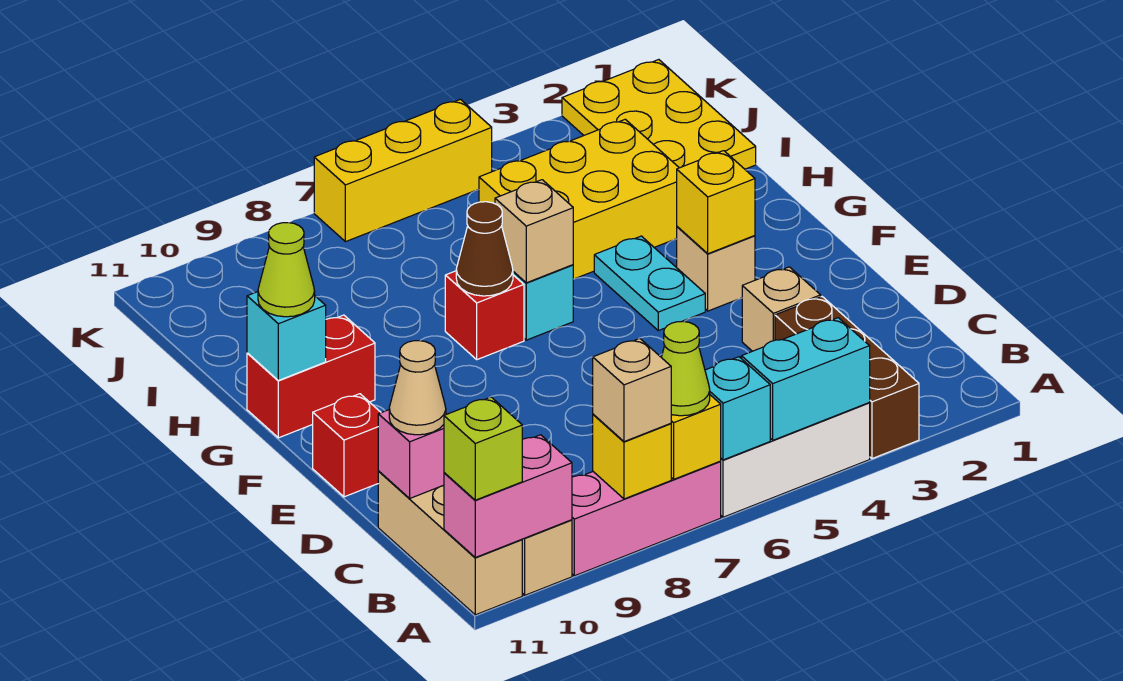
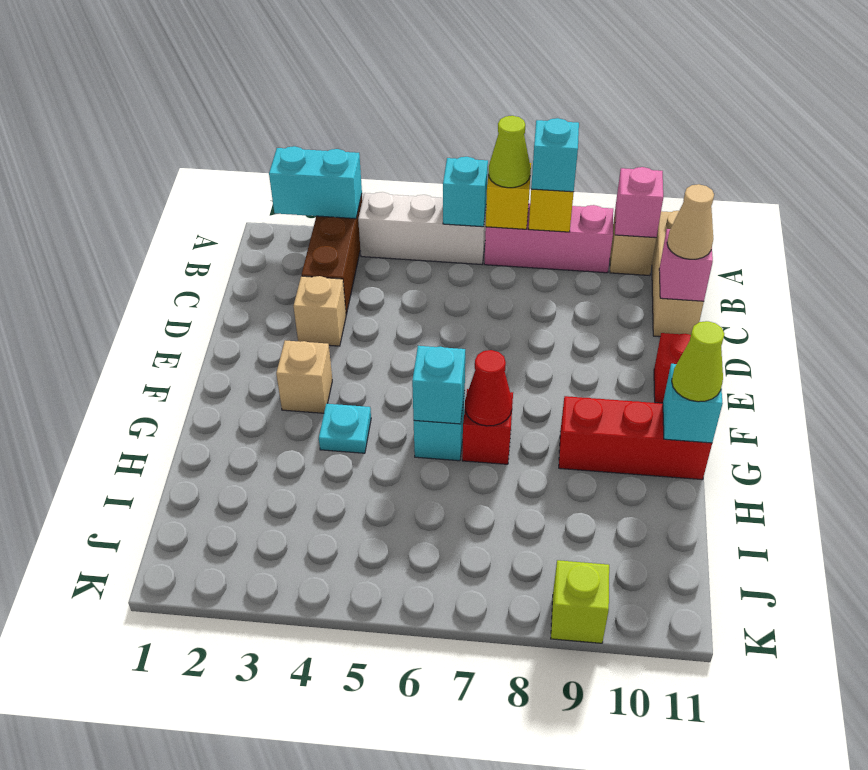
cyan brick A4:A5 level 2 -> cyan brick A2:A3 level 2
tan brick A8 level 3 -> cyan brick A8 level 3
pink brick A10:A11 level 2 -> pink brick A10 level 2
lime brick A11 level 3 -> lime brick K9 level 1
yellow brick F3 level 2 -> none
cyan plate F4:G4 level 1 -> cyan plate G4 level 1
tan brick G6 level 2 -> cyan brick G6 level 2
brown cone G7 level 2 -> red cone G7 level 2
red brick G10:G11 level 1 -> red brick G9:G11 level 1
yellow brick H3:I5 level 1 -> none
yellow plate I1:K2 level 1 -> none
yellow brick K5:K7 level 1 -> none

